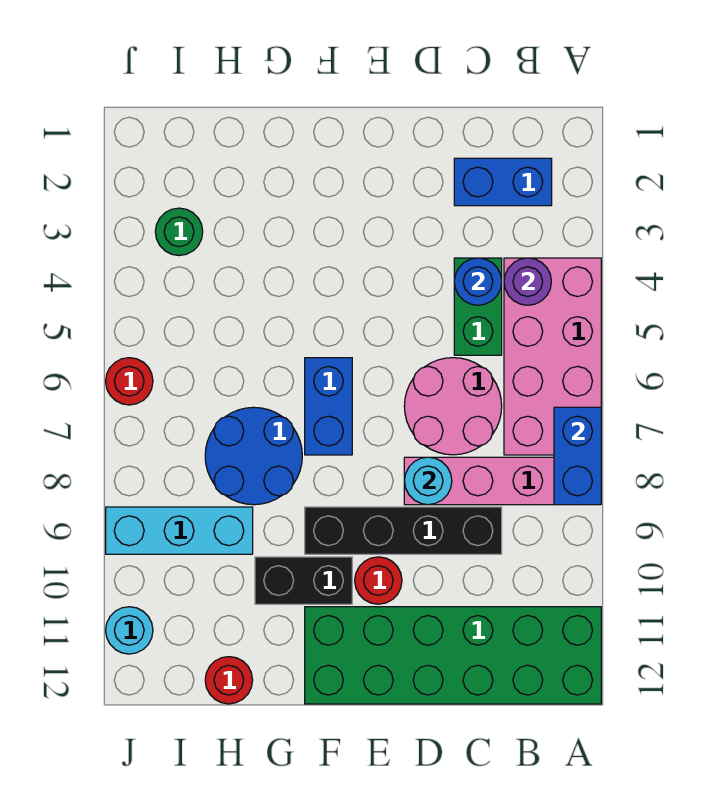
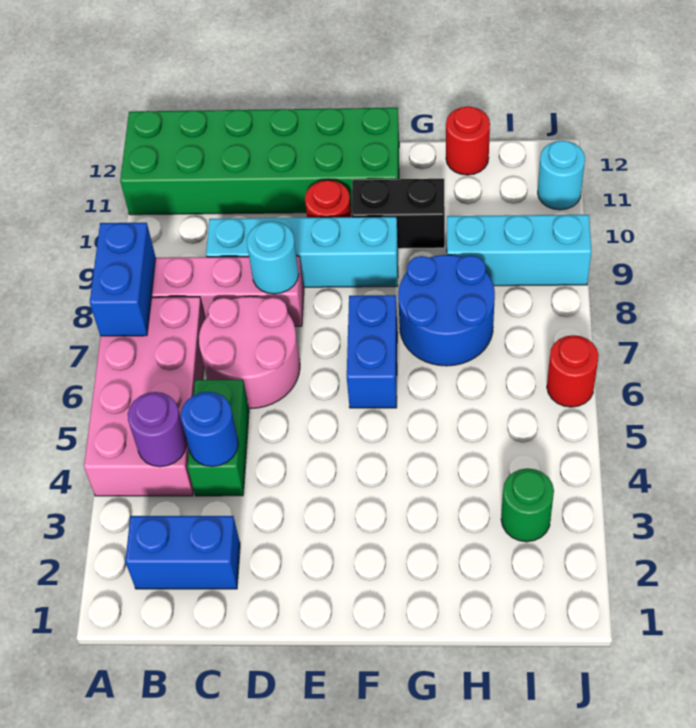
black brick C9:F9 level 1 -> cyan brick C9:F9 level 1

